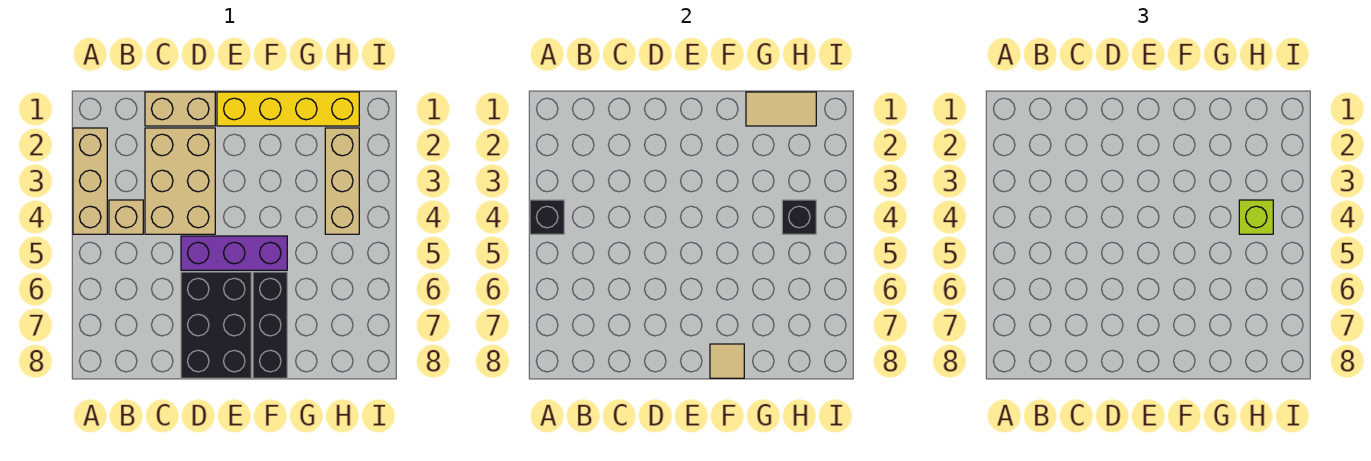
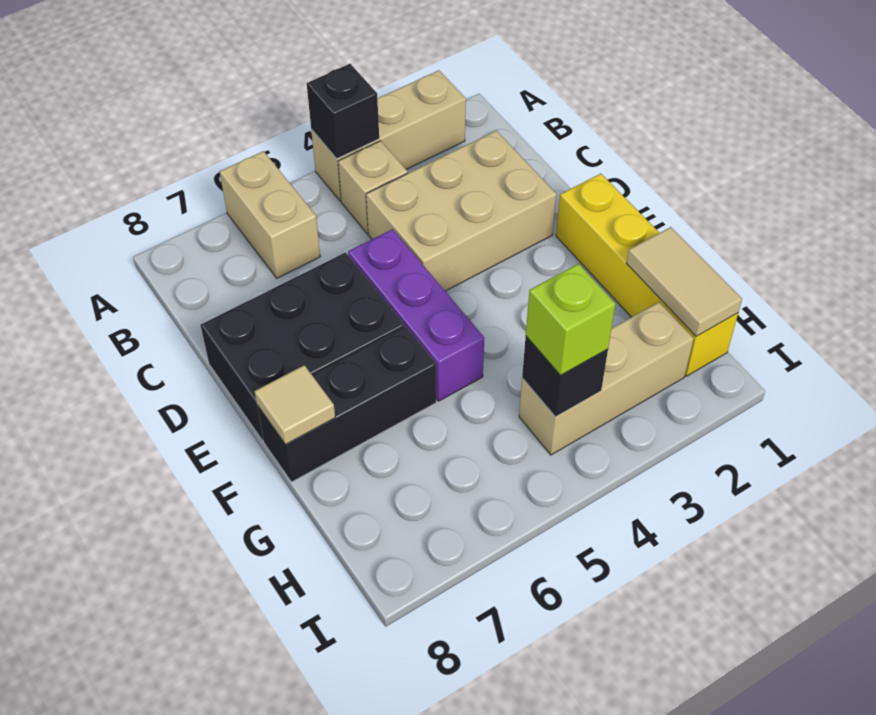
tan brick C1:D1 level 1 -> tan brick A6:B6 level 1

